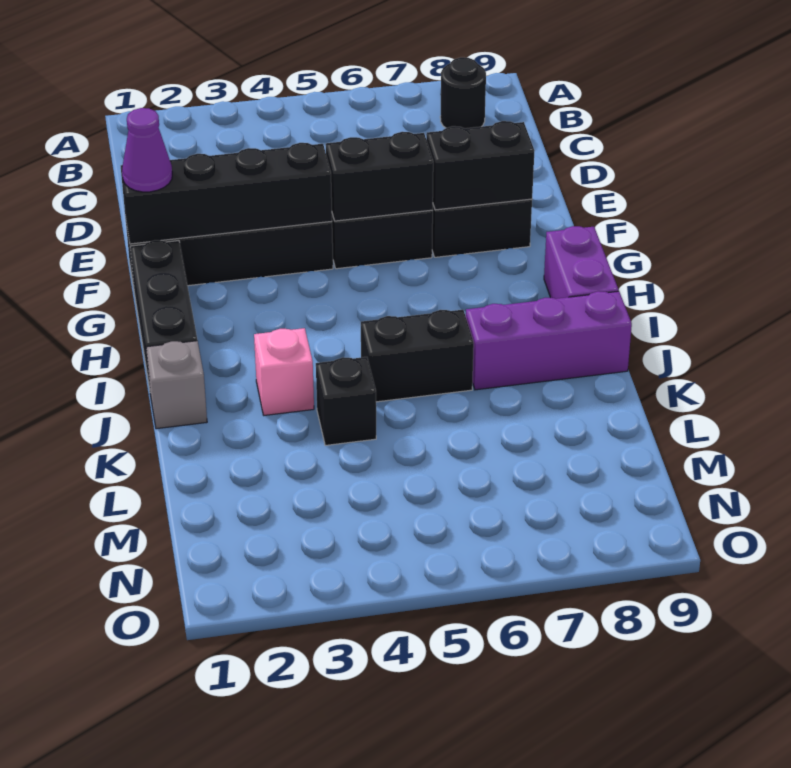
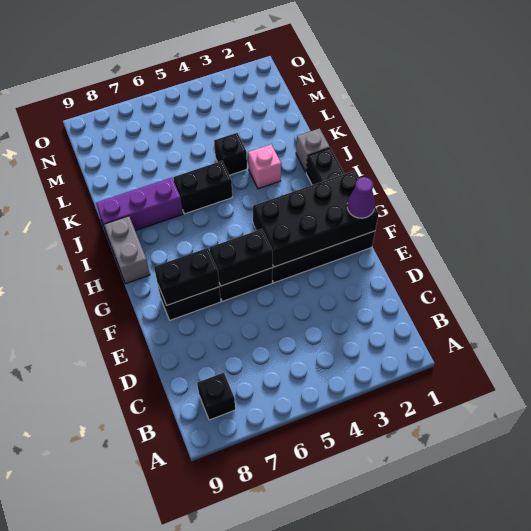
black round brick B8 level 1 -> black brick B8 level 1
black brick F1:F4 level 2 -> black brick F1:G4 level 2
purple brick H9:I9 level 1 -> grey brick H9:I9 level 1

